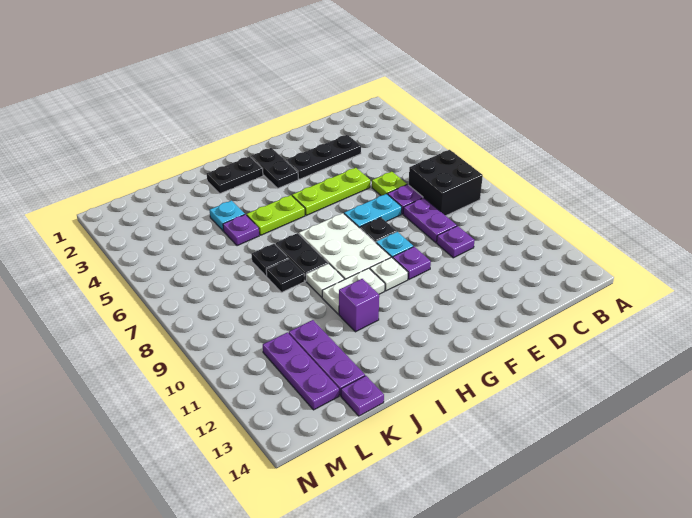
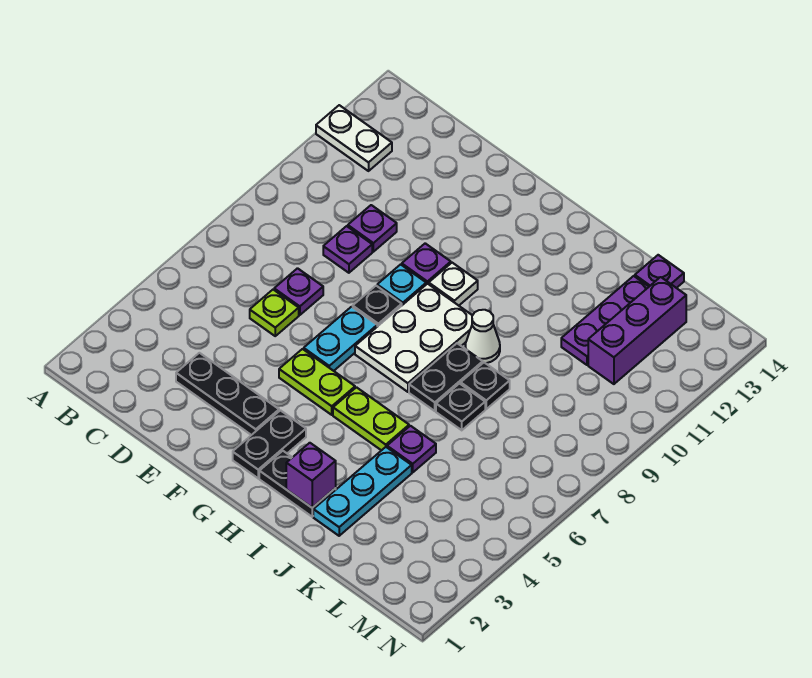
black brick B7:C8 level 1 -> none
purple plate D8:D9 level 1 -> purple plate D9 level 1
lime plate E5:G5 level 1 -> lime plate F5:G5 level 1
cyan plate E7:F7 level 1 -> cyan plate F6:F7 level 1
white plate H10:I10 level 1 -> white plate A12:B12 level 1
white plate I9 level 1 -> white cone I9 level 1
purple brick I11 level 1 -> purple brick I2 level 2
cyan plate J4 level 1 -> cyan plate J2:J4 level 1
purple plate L11:L13 level 1 -> purple brick L11:L13 level 1

